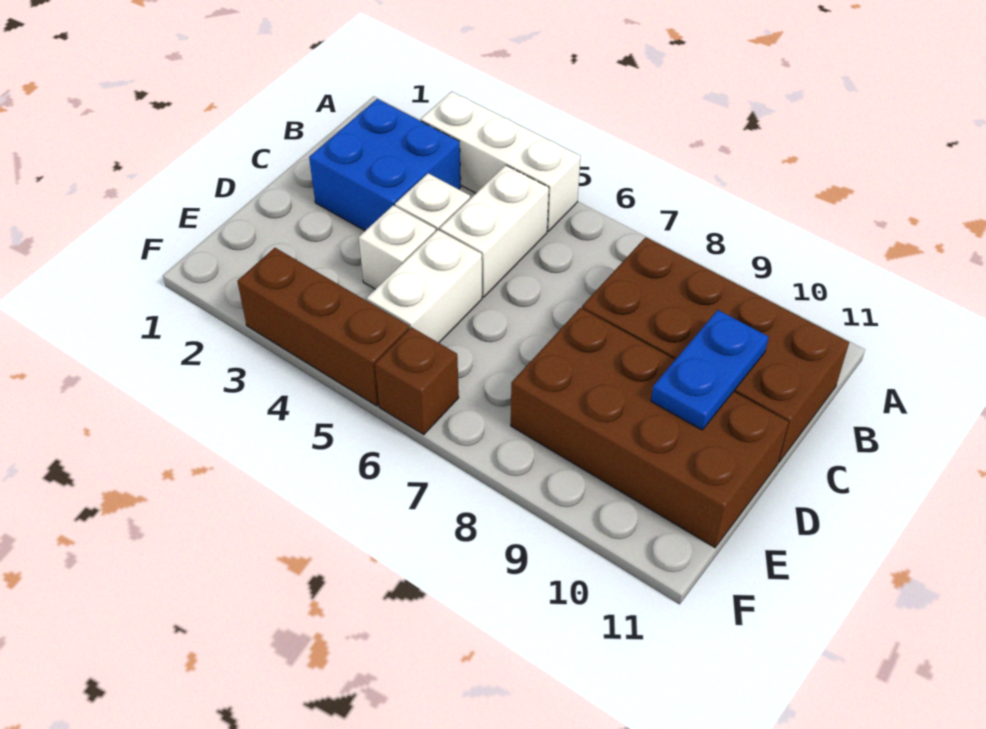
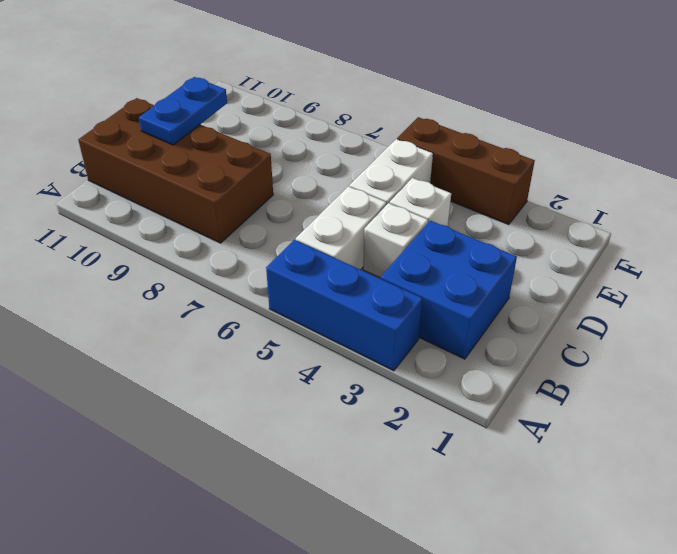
white brick A3:A5 level 1 -> blue brick A3:A5 level 1
brown brick D8:E11 level 1 -> none
brown brick F6 level 1 -> none

